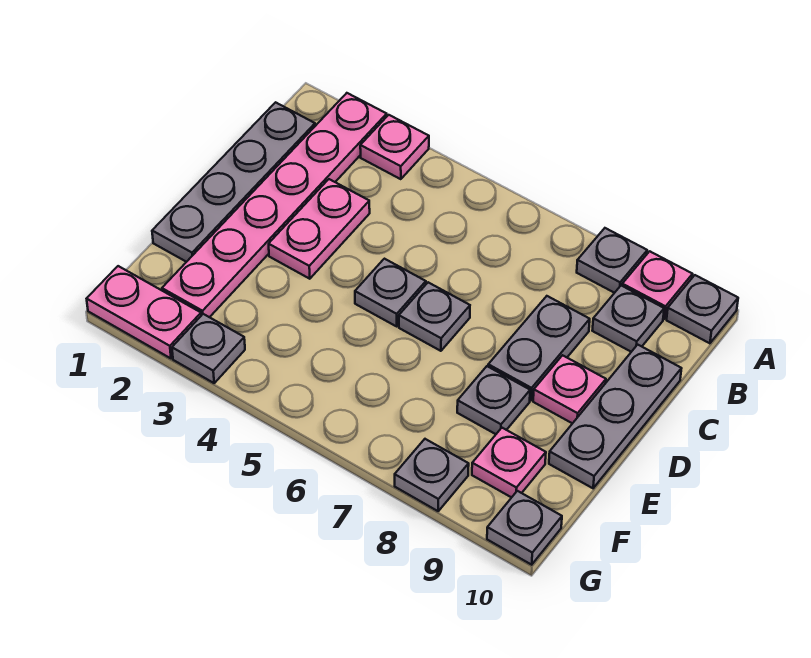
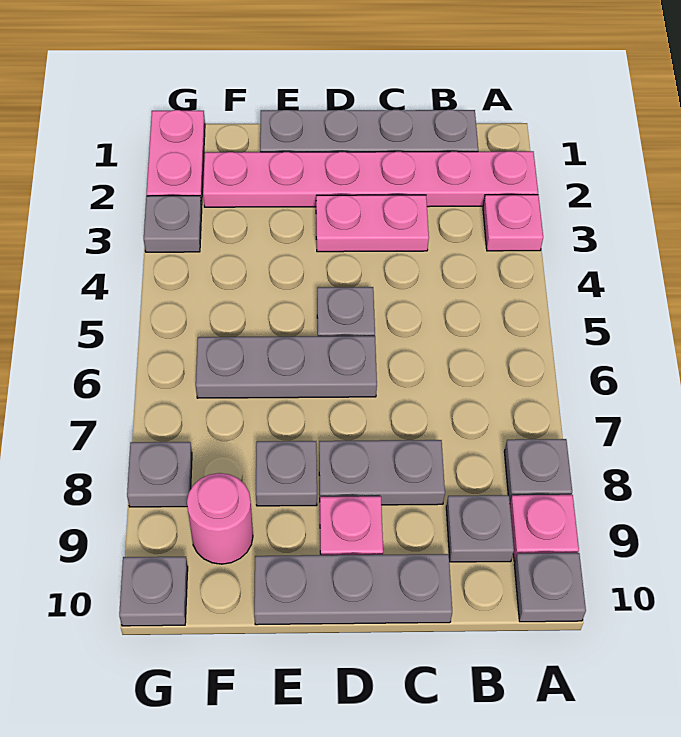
grey plate D6 level 1 -> grey plate D6:F6 level 1
pink plate F9 level 1 -> pink round brick F9 level 1

